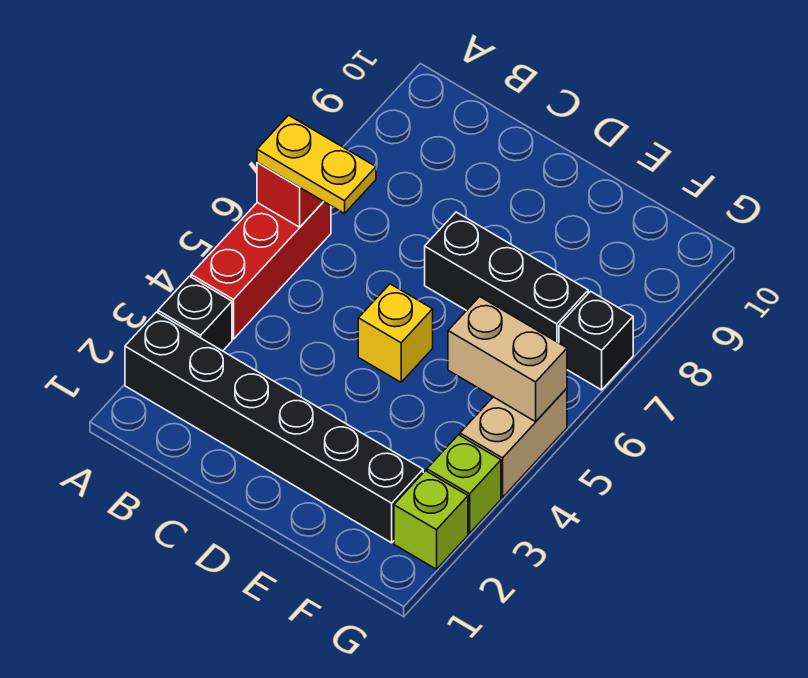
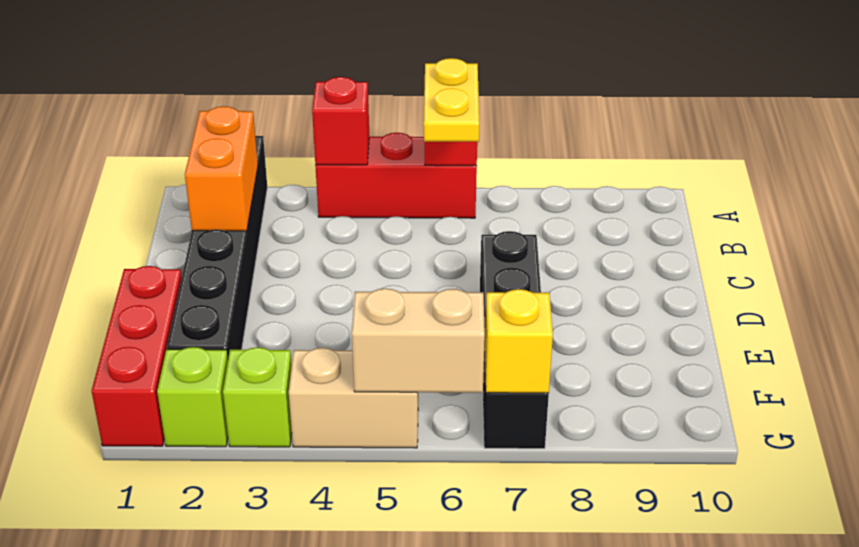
black brick A3 level 1 -> none
none -> red brick A4 level 2
none -> orange brick B2:C2 level 2
yellow brick D5 level 1 -> yellow brick G7 level 2
none -> red brick E1:G1 level 1
tan brick F5:G5 level 2 -> tan brick G5:G6 level 2

